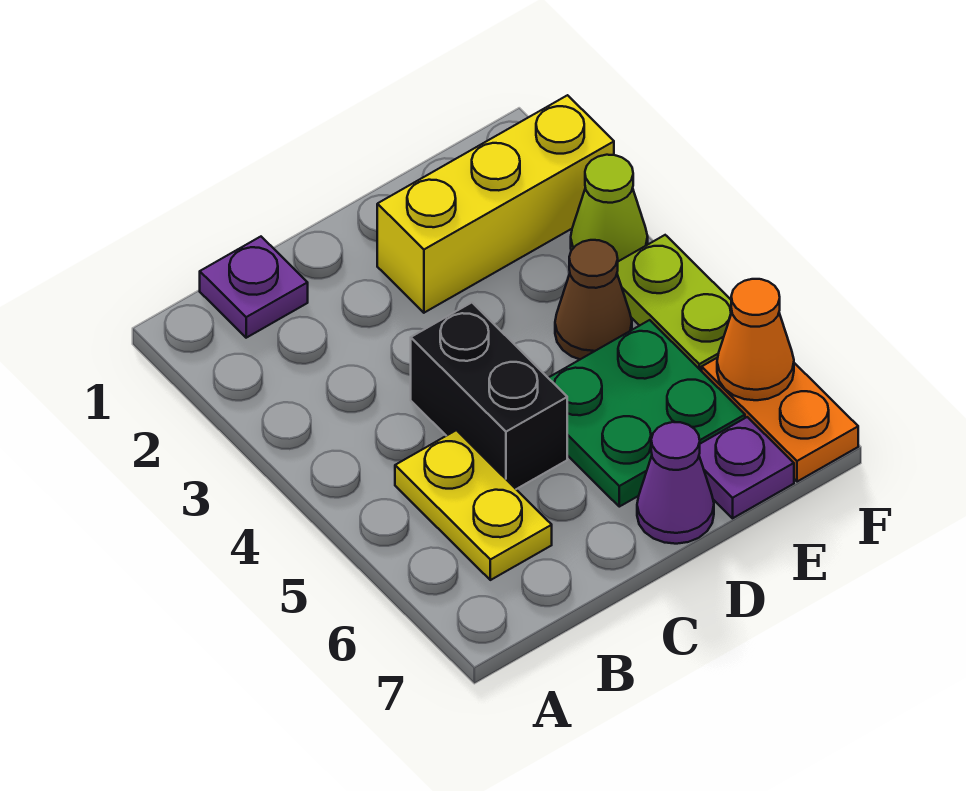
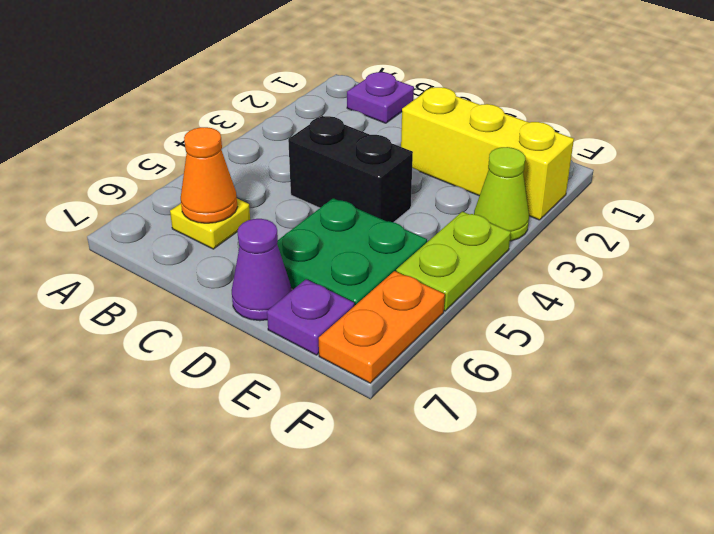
yellow plate B5:B6 level 1 -> yellow plate B6 level 1
black brick C4:C5 level 1 -> black brick C4:D4 level 1
brown cone E4 level 1 -> none
orange cone F6 level 2 -> orange cone B6 level 2

